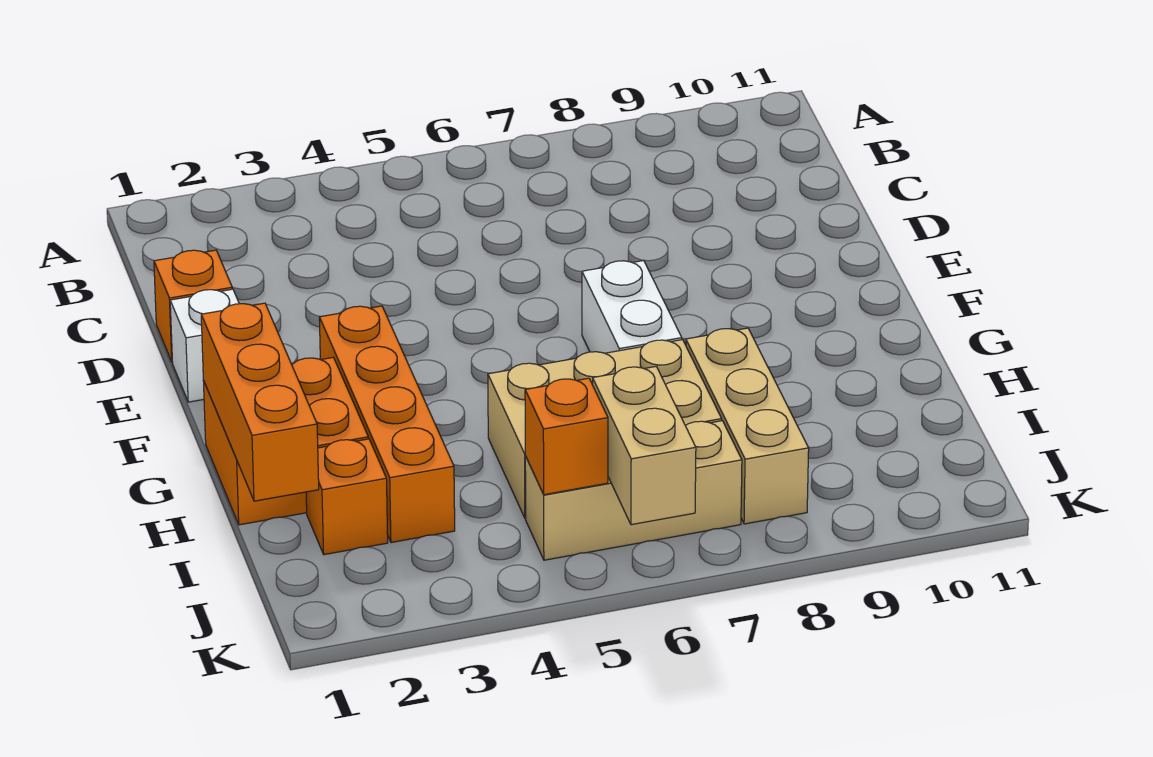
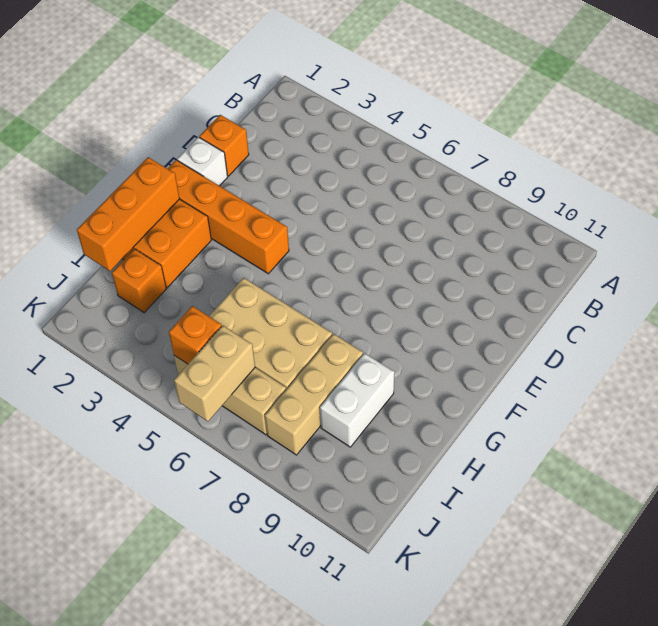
orange brick F3:I3 level 1 -> orange brick F1:F4 level 1
white brick F7:G7 level 1 -> white brick H9:I9 level 1

